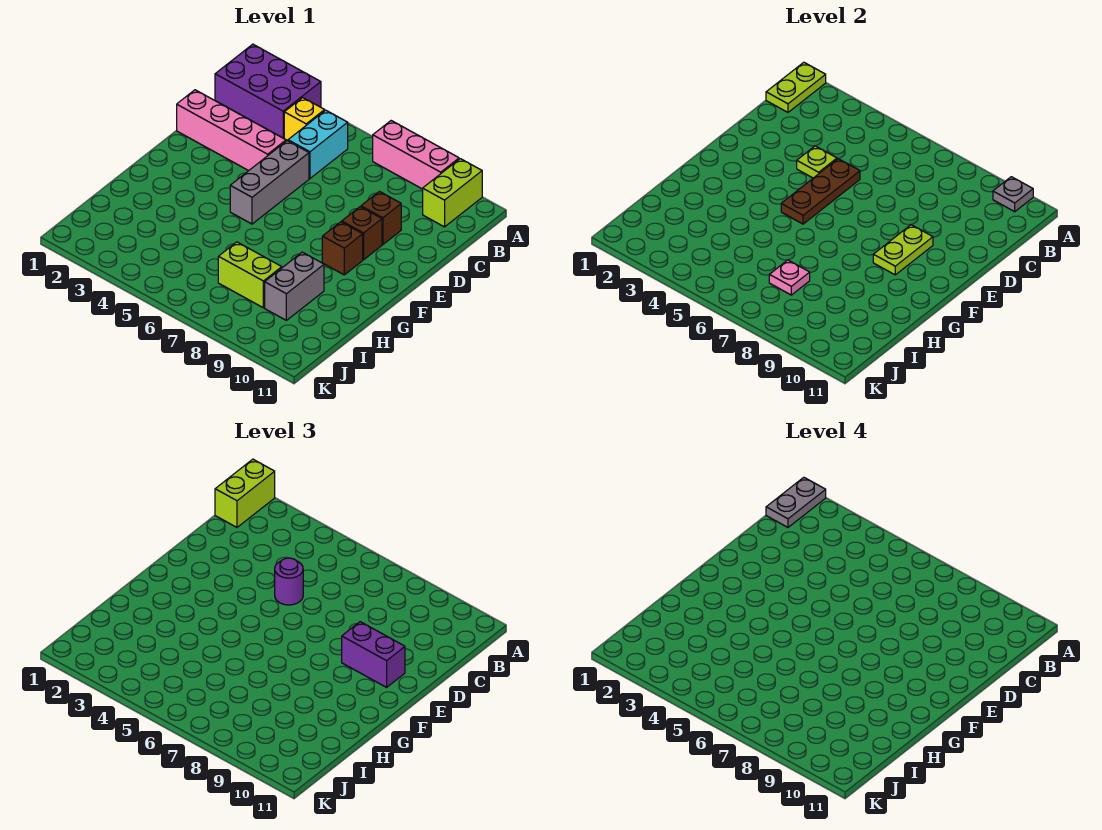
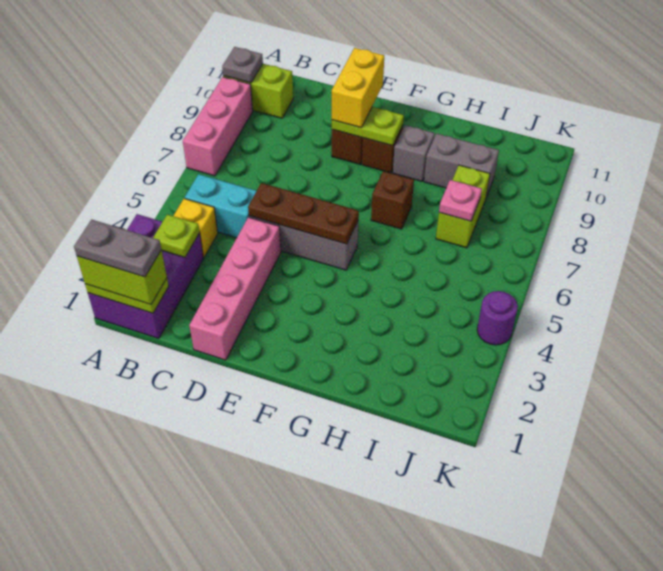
lime plate D4 level 2 -> lime plate B3 level 2
purple round brick D5 level 3 -> purple round brick K4 level 1
brown brick D9 level 1 -> brown brick G7 level 1
purple brick E9:E10 level 3 -> yellow brick E9:E10 level 3
none -> grey brick G9 level 1

